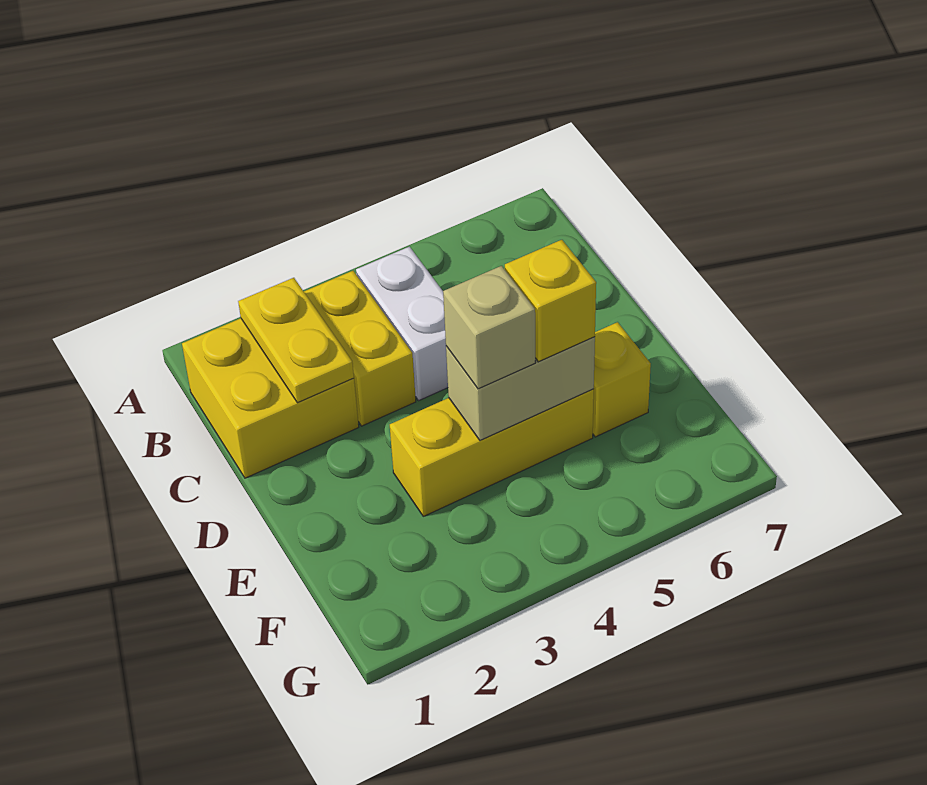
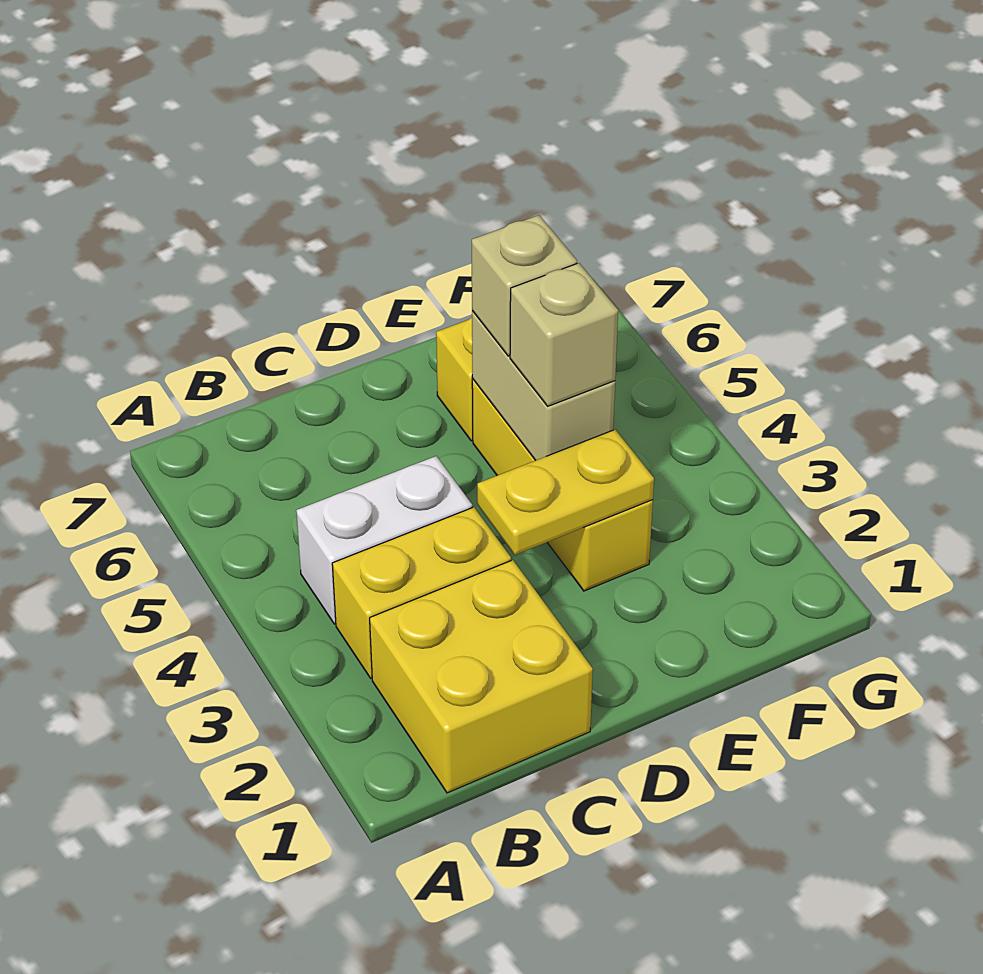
yellow plate B2:C2 level 2 -> yellow plate D3:E3 level 2
yellow brick E5 level 3 -> tan brick E5 level 3

